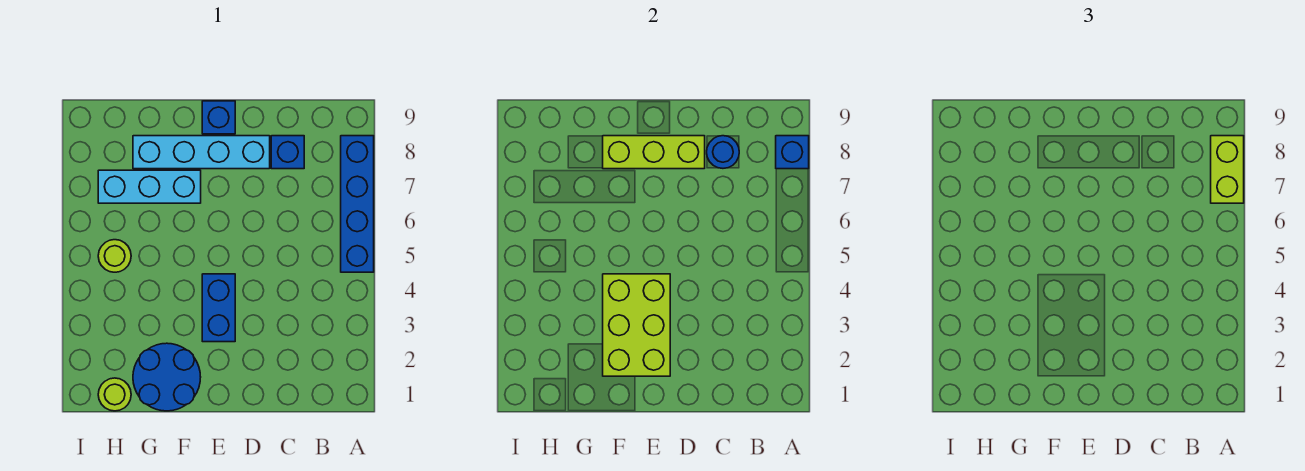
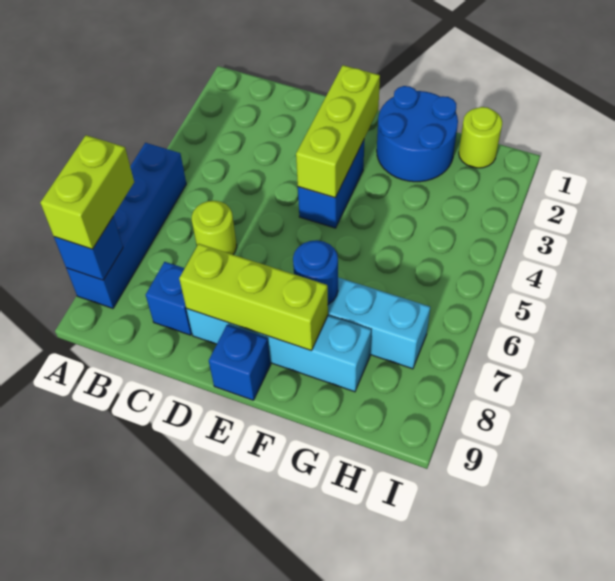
blue round brick C8 level 2 -> blue round brick F7 level 2
lime brick E2:F4 level 2 -> lime brick E2:E4 level 2
lime round brick H5 level 1 -> lime round brick C6 level 1

